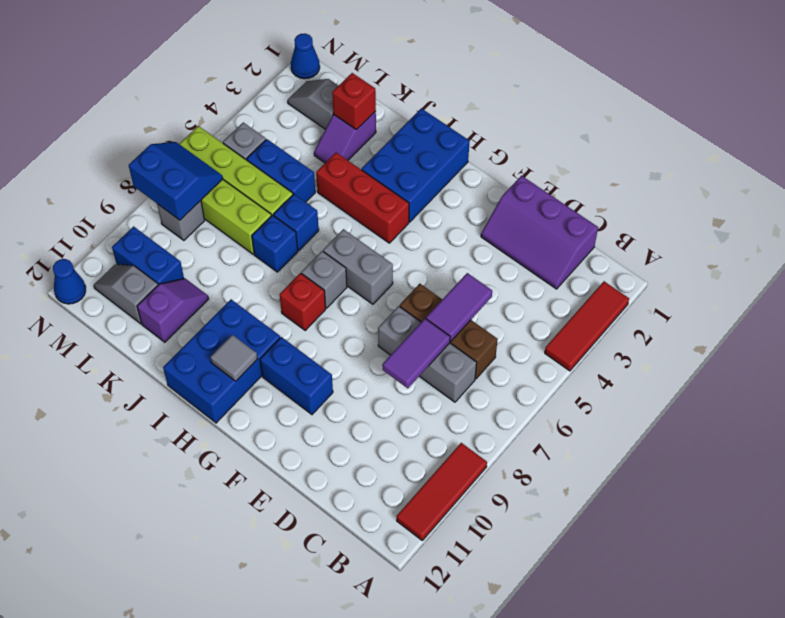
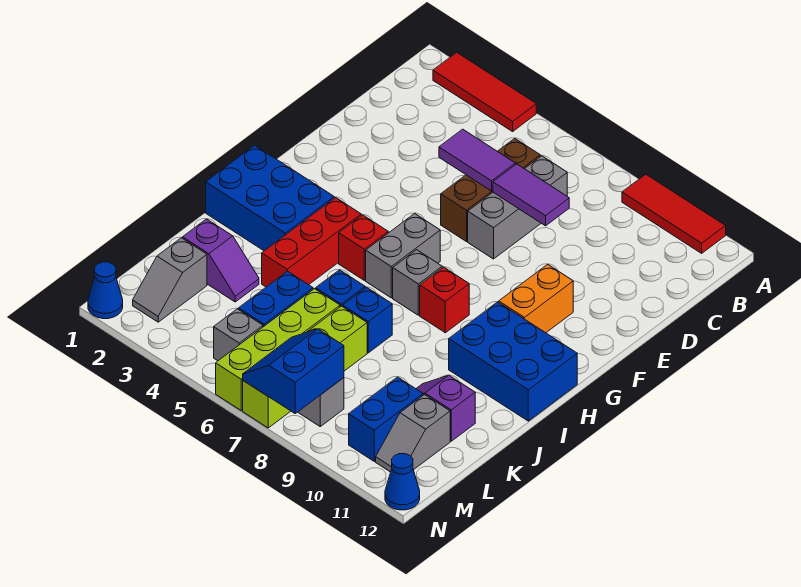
purple slope C1:E2 level 1 top 1 -> none
blue brick F10:G10 level 1 -> orange brick F10:G10 level 1
grey tile H11 level 2 -> none
red brick K2 level 2 -> red brick H5 level 1

